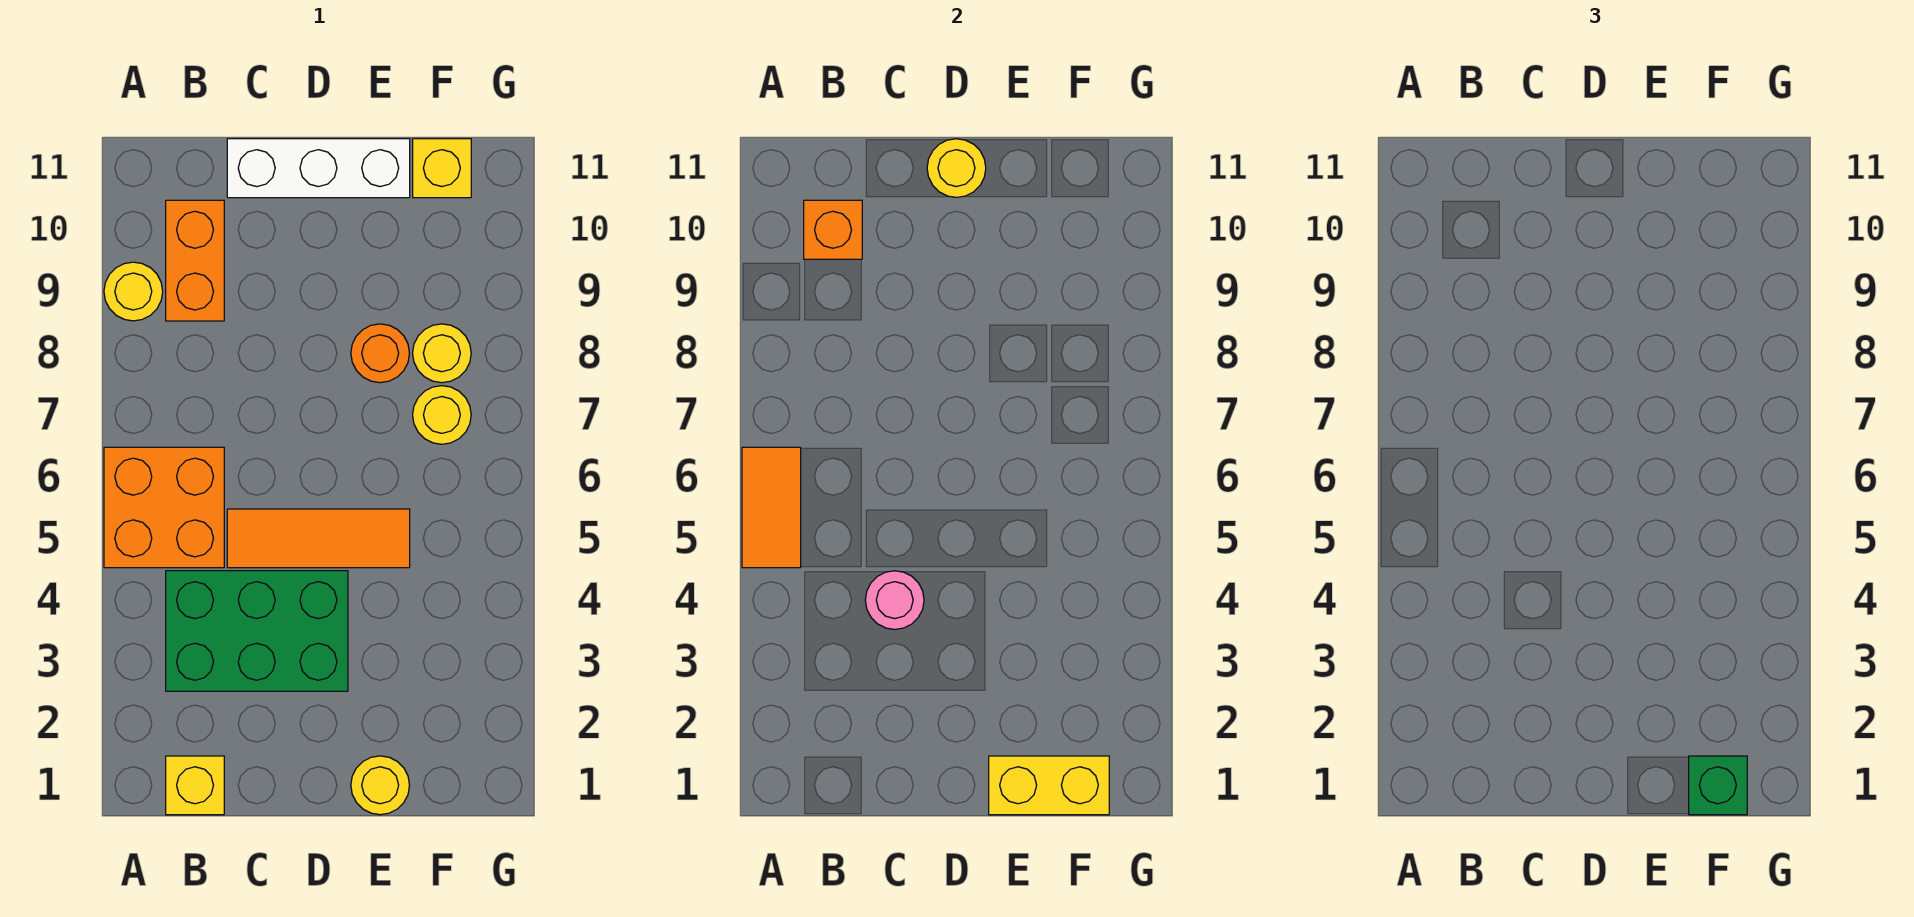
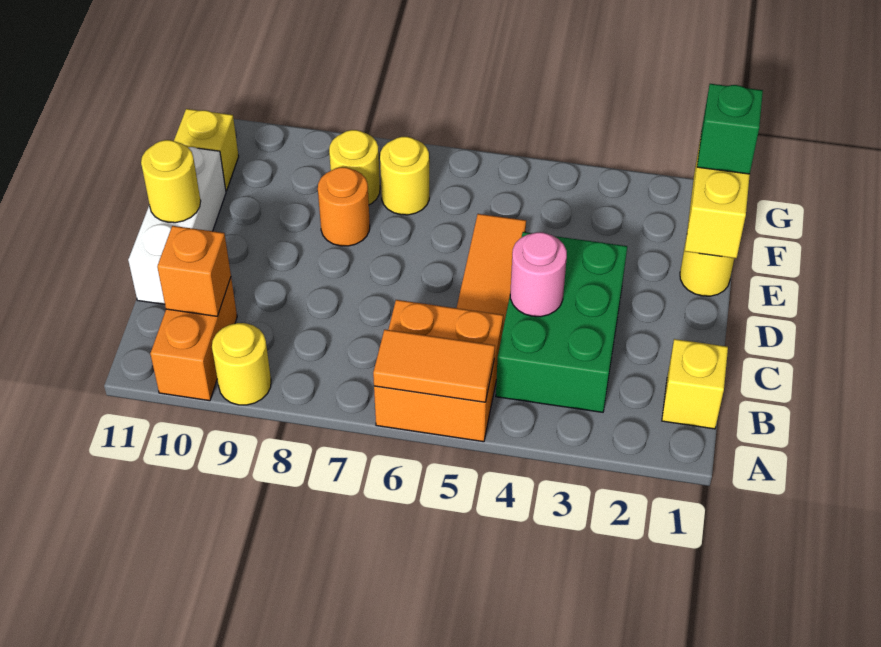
orange brick B9:B10 level 1 -> orange brick A10:B10 level 1

